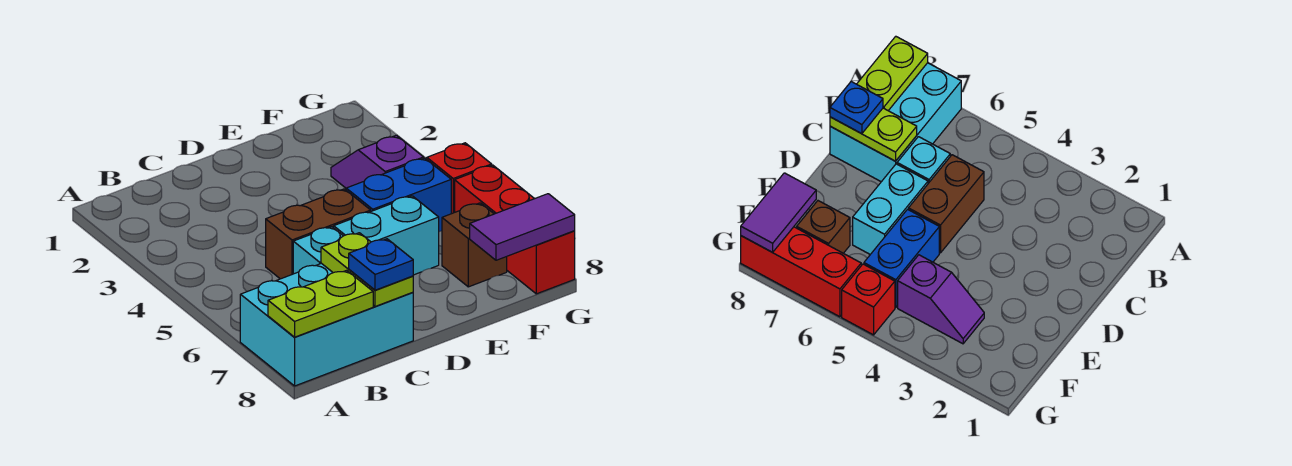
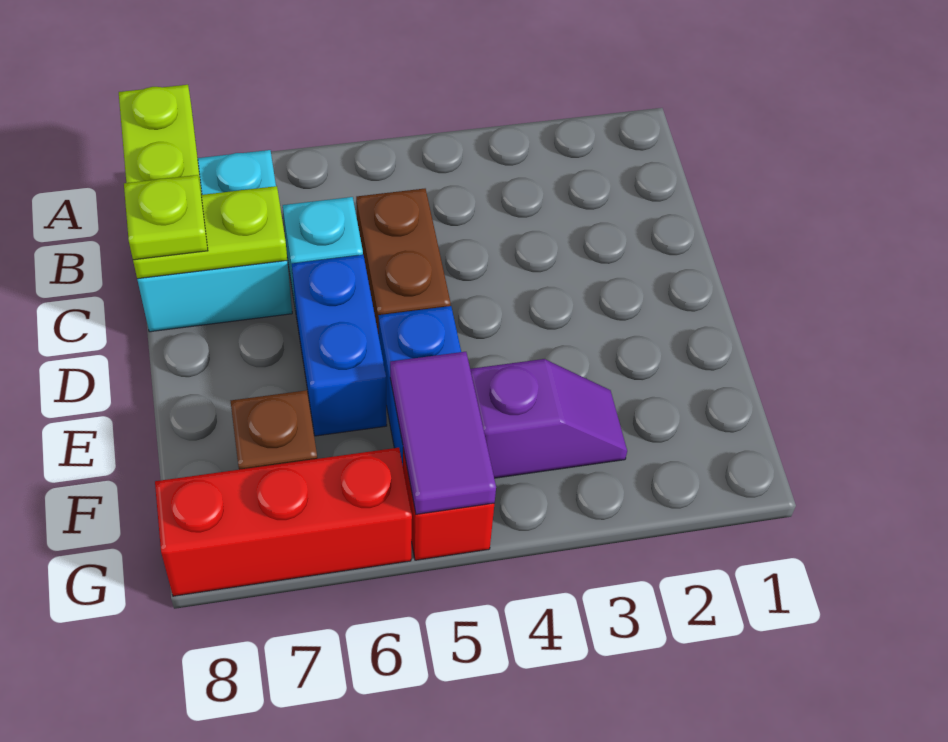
cyan brick A7:C8 level 1 -> cyan brick B7:C8 level 1
blue plate C8 level 3 -> lime plate C8 level 3
cyan brick D6:E6 level 1 -> blue brick D6:E6 level 1
purple tile F8:G8 level 2 -> purple tile F5:G5 level 2

